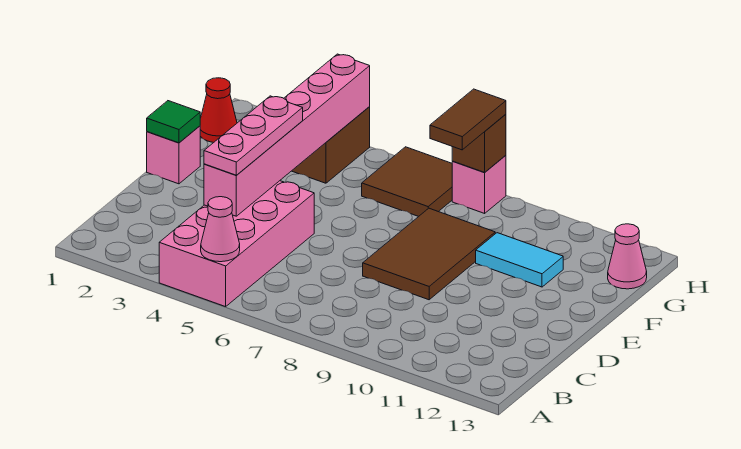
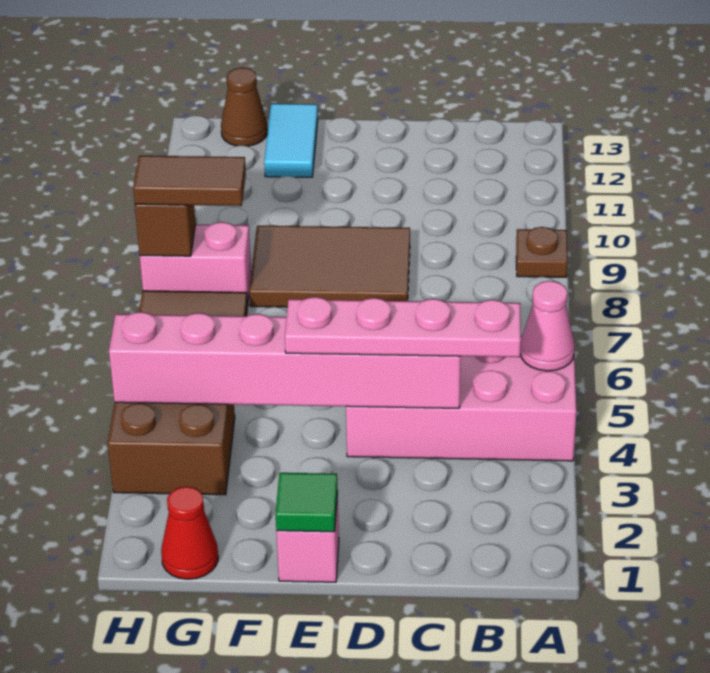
none -> brown plate A9 level 1
pink plate C4:E4 level 3 -> pink plate B4:E4 level 3
cyan tile F10:F11 level 1 -> cyan tile F12:F13 level 1
pink cone G13 level 1 -> brown cone G13 level 1
pink brick H8 level 1 -> pink brick G8:H8 level 1

